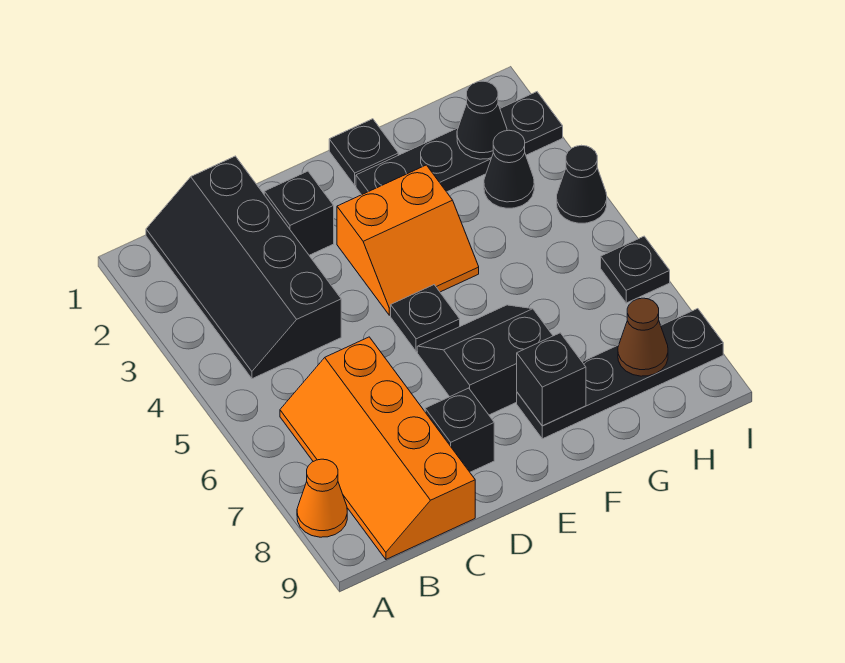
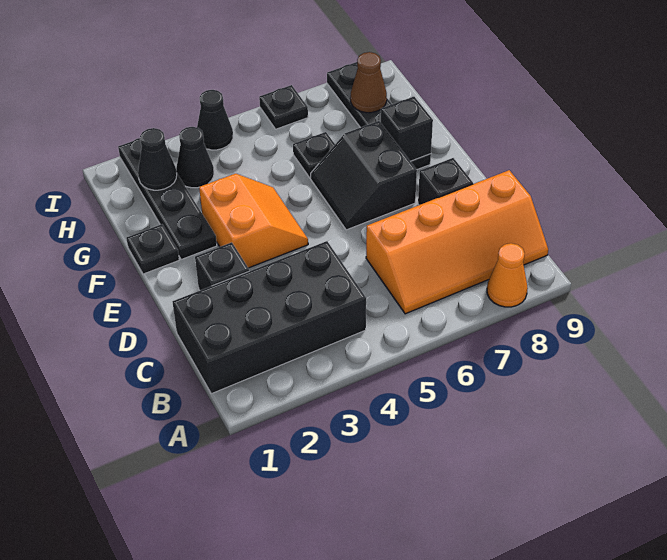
black slope B1:C4 level 1 top C -> black brick B1:C4 level 1
black plate E5 level 1 -> black plate G6 level 1

